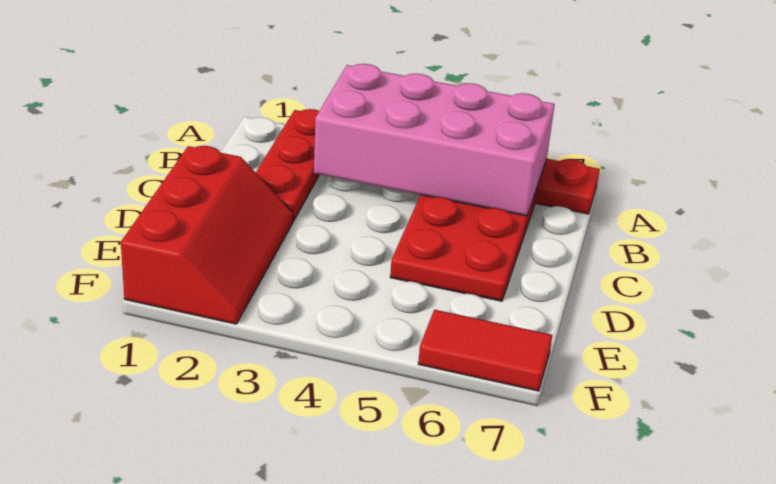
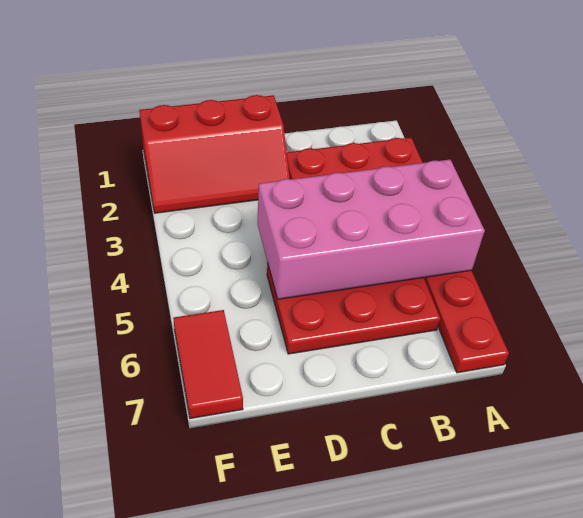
pink brick A3:B6 level 2 -> pink brick A4:D5 level 2

